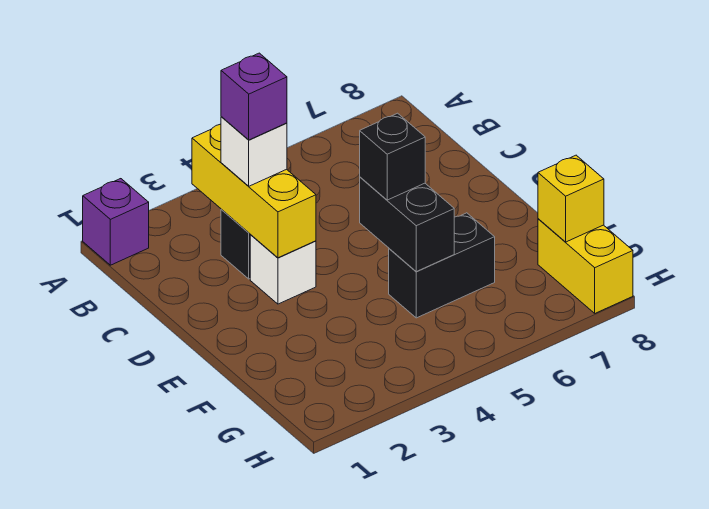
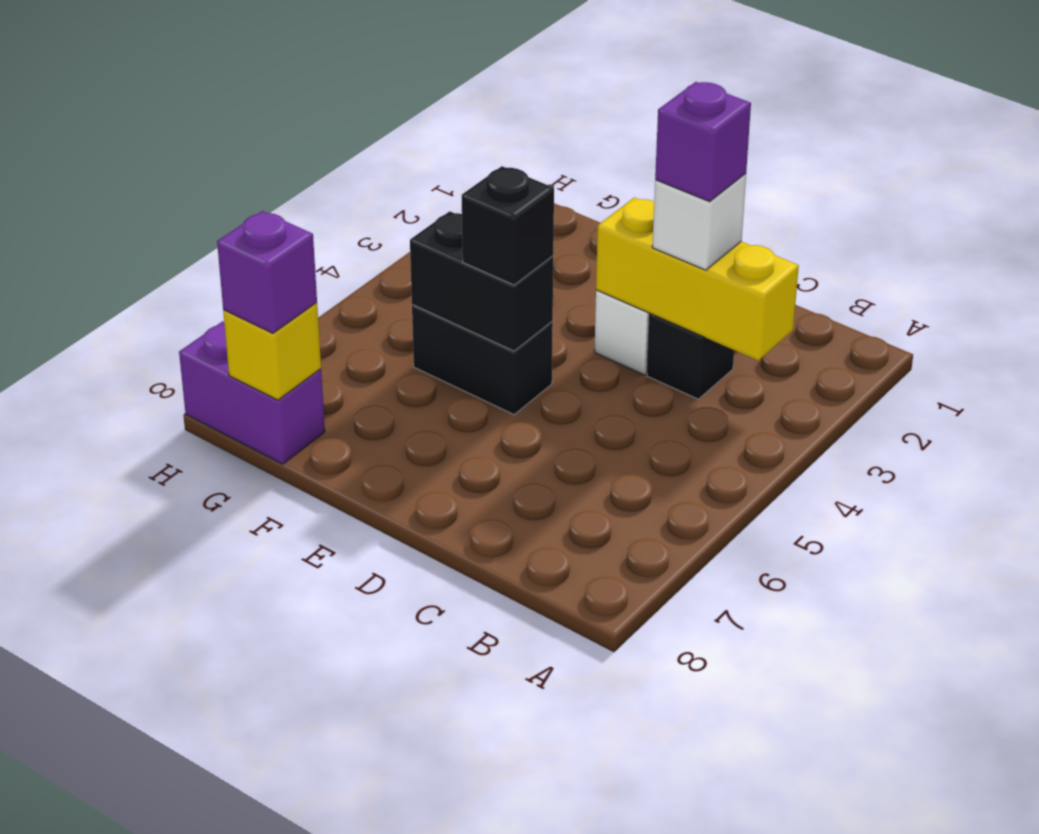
purple brick A1 level 1 -> purple brick G8 level 3
black brick F5:F6 level 1 -> black brick E5:F5 level 1
yellow brick G8:H8 level 1 -> purple brick G8:H8 level 1

